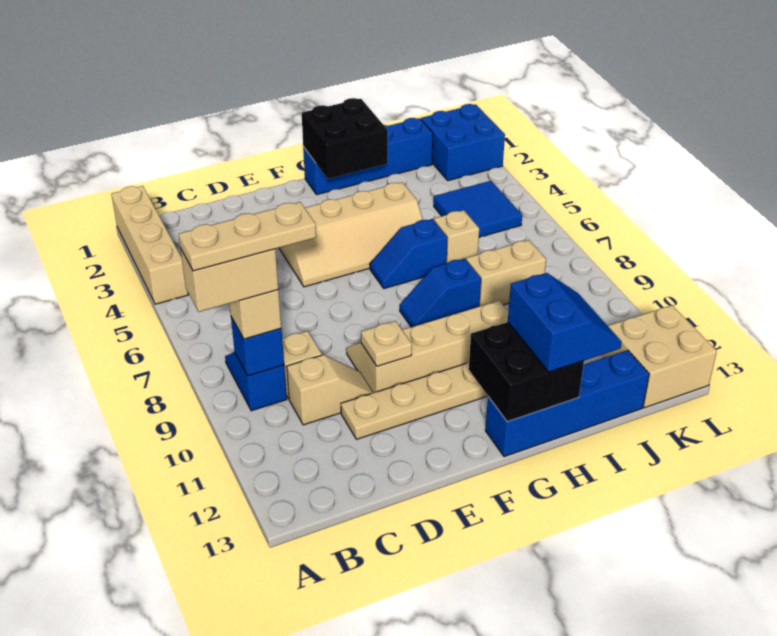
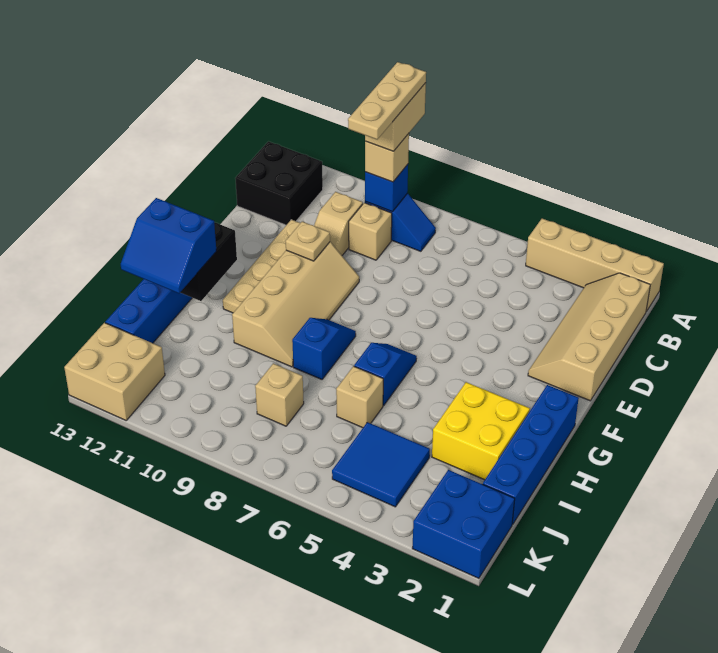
tan slope E4:H5 level 1 top 4 -> tan slope B1:E2 level 1 top 1
black brick G1:H2 level 2 -> black brick B12:C13 level 1
none -> yellow brick H2:I3 level 1
tan brick I8:J8 level 1 -> tan brick J8 level 1

